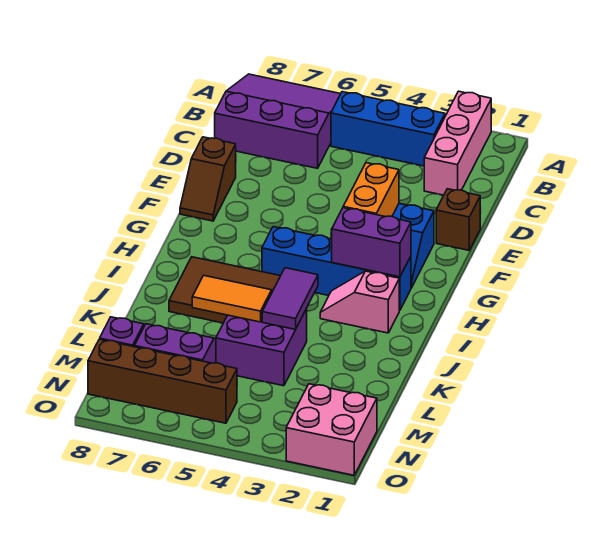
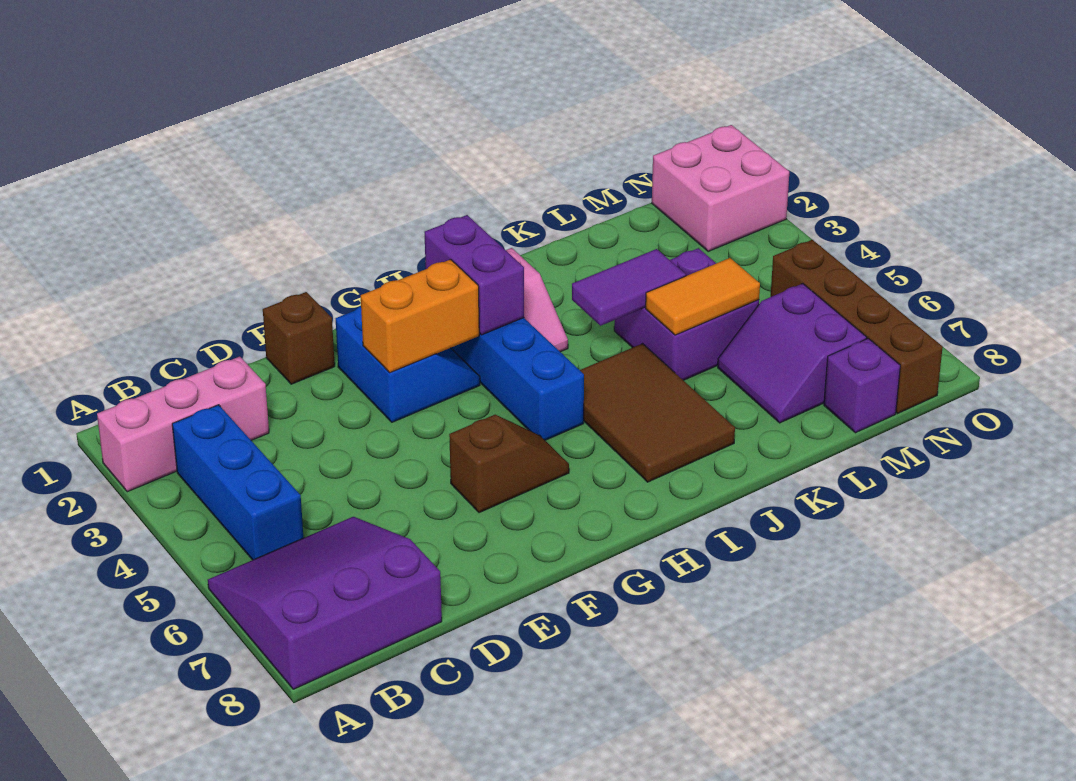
purple slope A6:C8 level 1 top C -> purple slope A6:C8 level 1 top 8
brown slope E8:F8 level 1 top E -> brown slope F6:G6 level 1 top F
orange tile K5:K6 level 2 -> orange tile K5:L5 level 2

